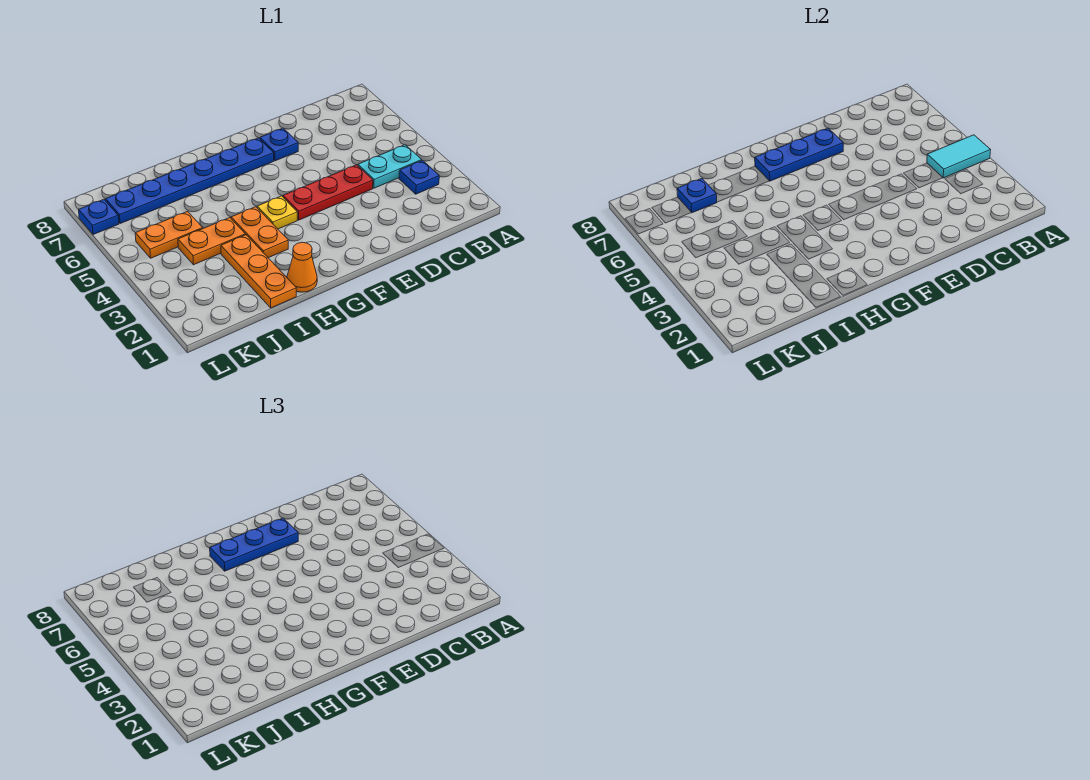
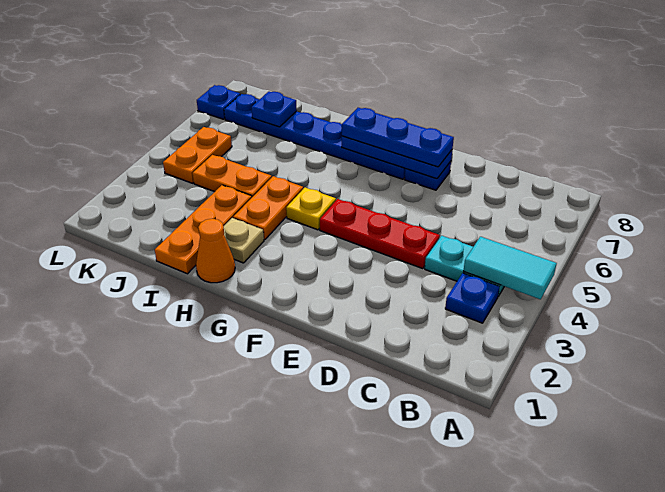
none -> tan plate H2 level 1
orange plate J5:K5 level 1 -> orange plate K4:K5 level 1

